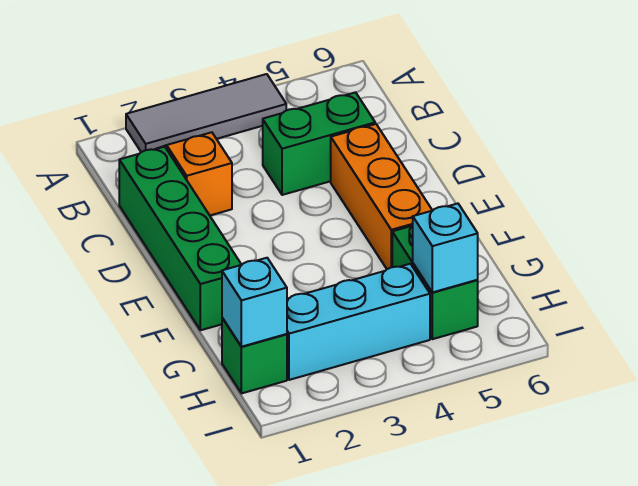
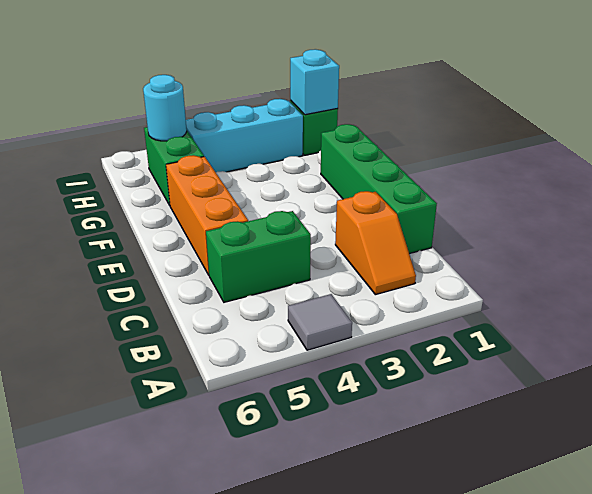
grey tile A2:A4 level 1 -> grey tile A4 level 1
cyan brick H5 level 2 -> cyan round brick H5 level 2

